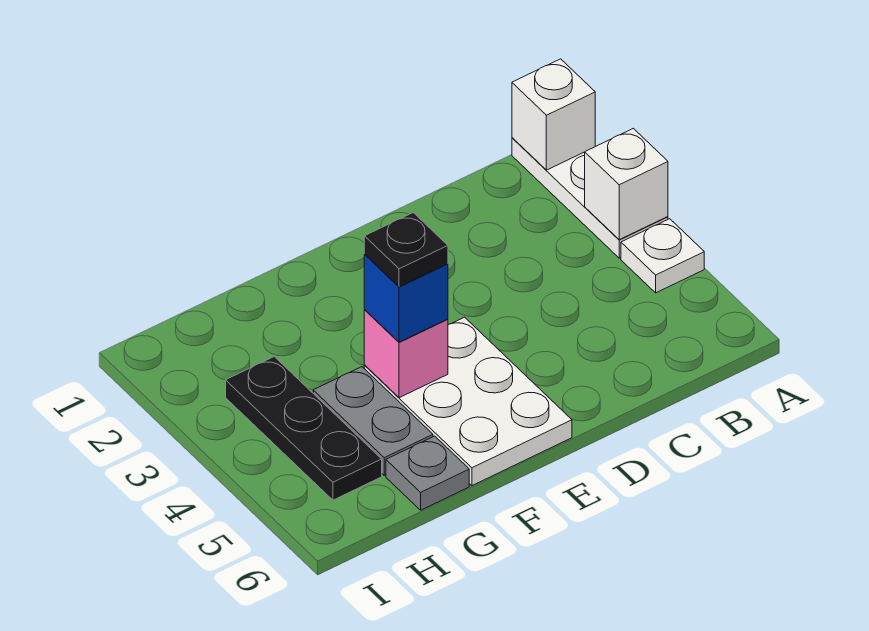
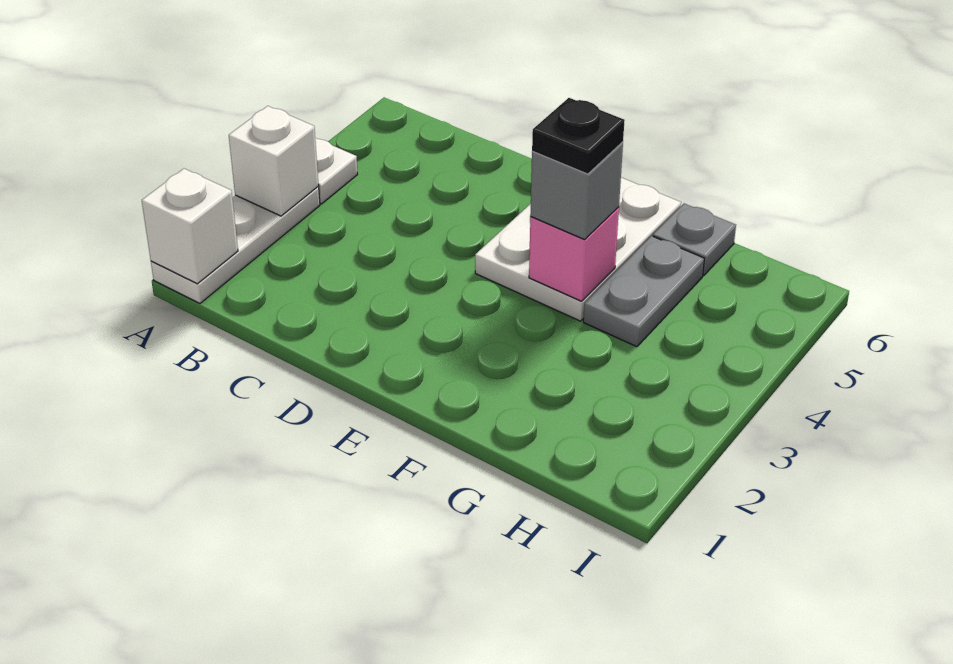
blue brick F4 level 3 -> grey brick F4 level 3
black plate H3:H5 level 1 -> none

